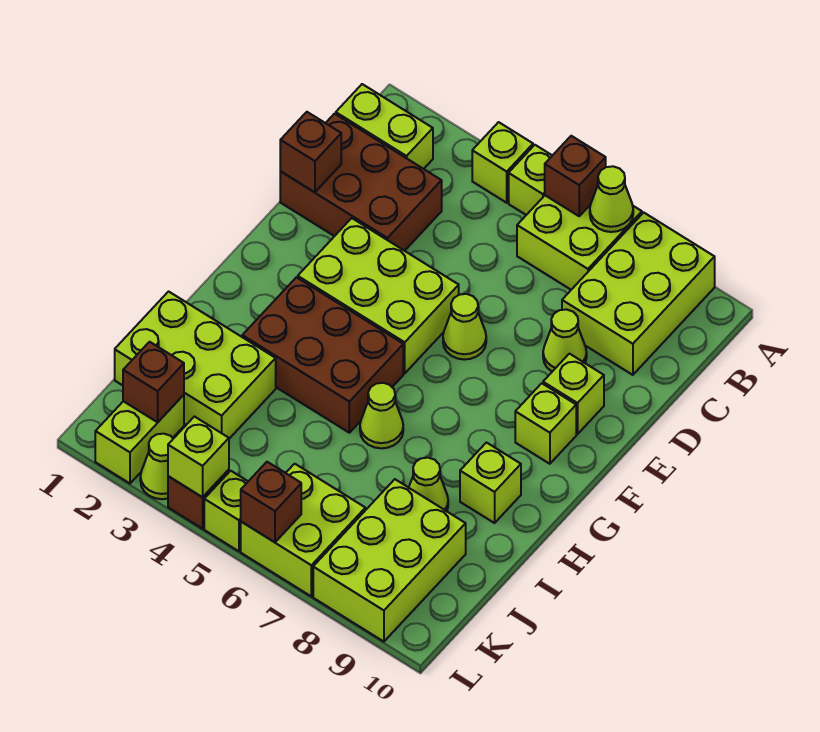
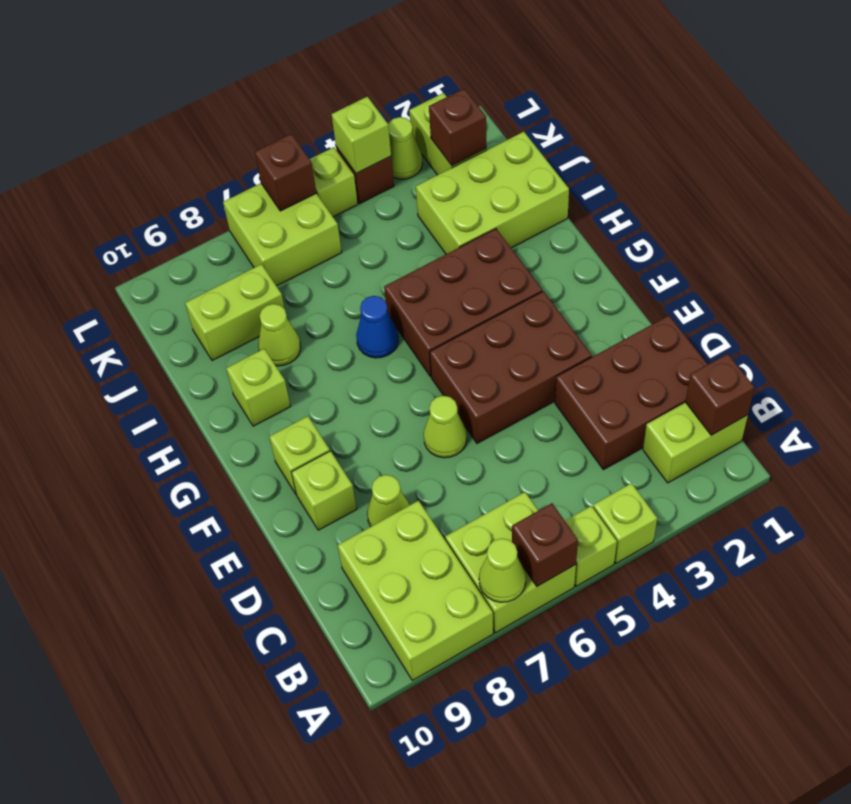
brown brick D1 level 2 -> brown brick B1 level 2
lime brick E3:F5 level 1 -> brown brick E3:F5 level 1
lime cone H6 level 1 -> blue cone H6 level 1
lime brick J8:L9 level 1 -> lime brick J8:J9 level 1

